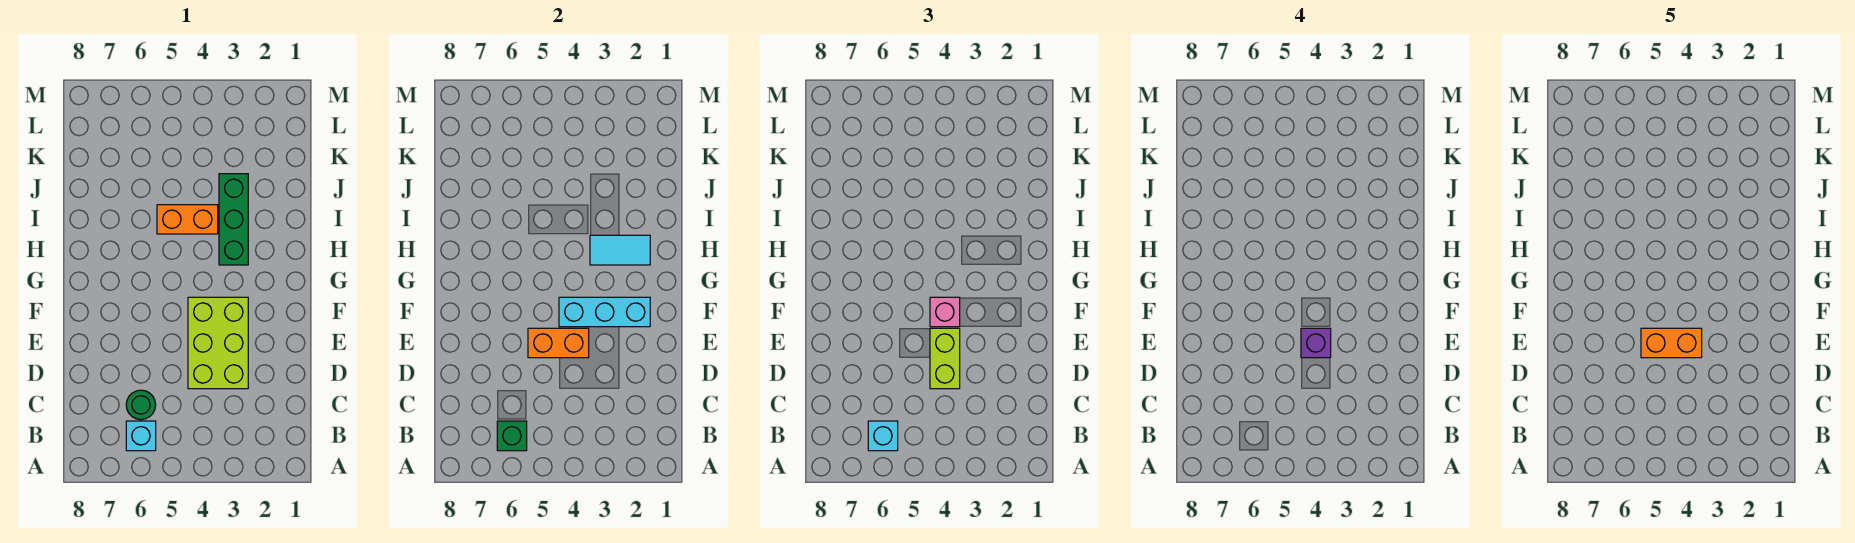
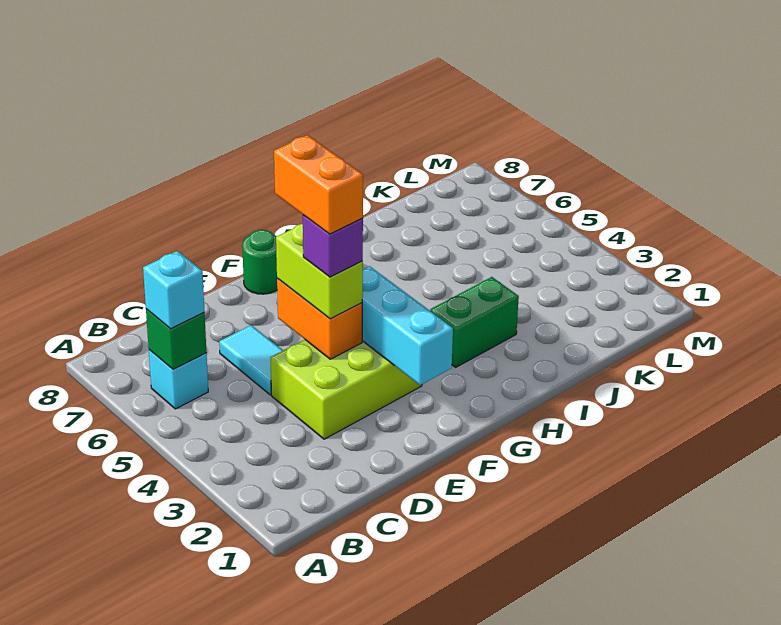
green round brick C6 level 1 -> green round brick F8 level 1
lime brick D4:E4 level 3 -> lime brick E4:E5 level 3
pink brick F4 level 3 -> none
cyan tile H2:H3 level 2 -> cyan tile D5:D6 level 1
green brick H3:J3 level 1 -> green brick H3:I3 level 1
orange brick I4:I5 level 1 -> none

